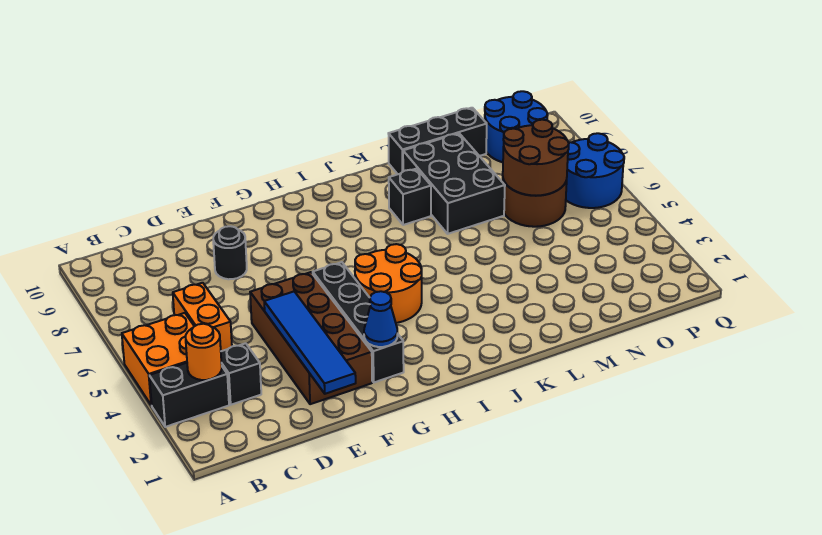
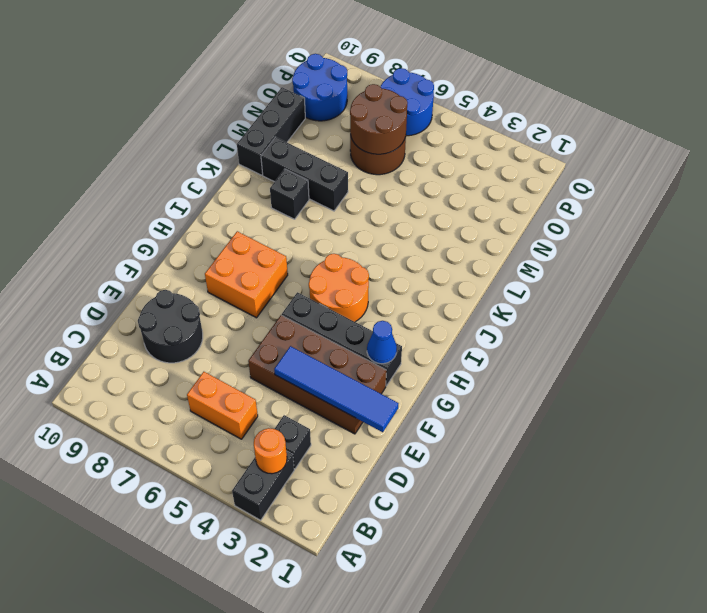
orange brick A4:B5 level 1 -> orange brick G7:H8 level 1
black round brick E8 level 1 -> black round brick D8:E9 level 1
black brick L7:M9 level 1 -> black brick L7:L9 level 1

